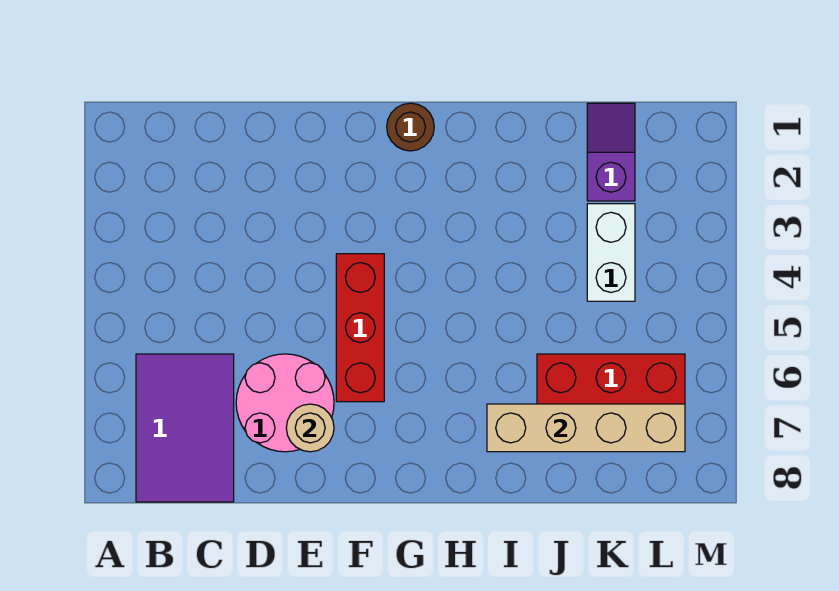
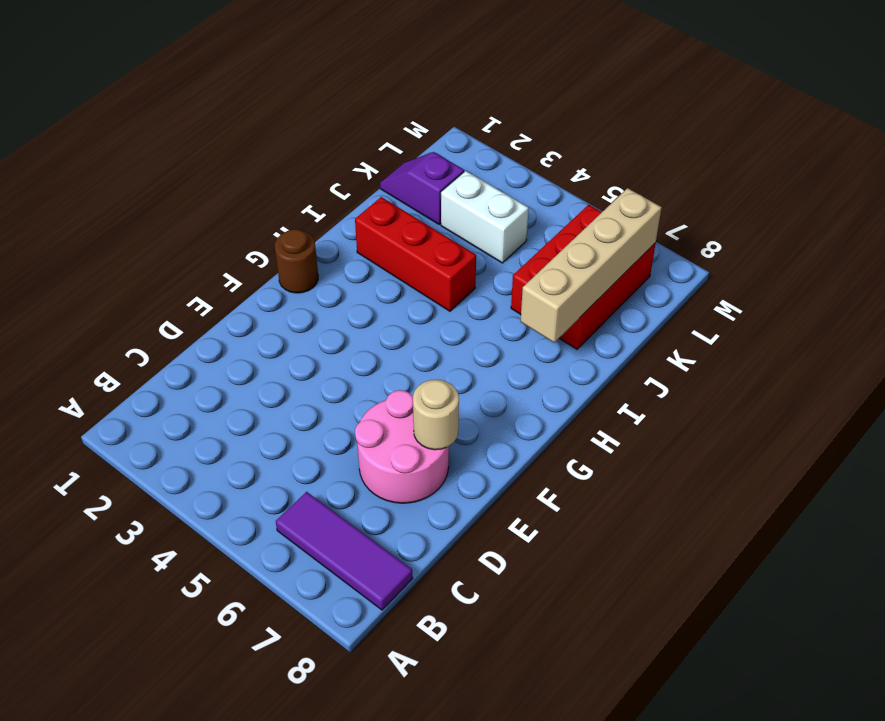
purple tile B6:C8 level 1 -> purple tile B6:B8 level 1
red brick F4:F6 level 1 -> red brick I2:I4 level 1

